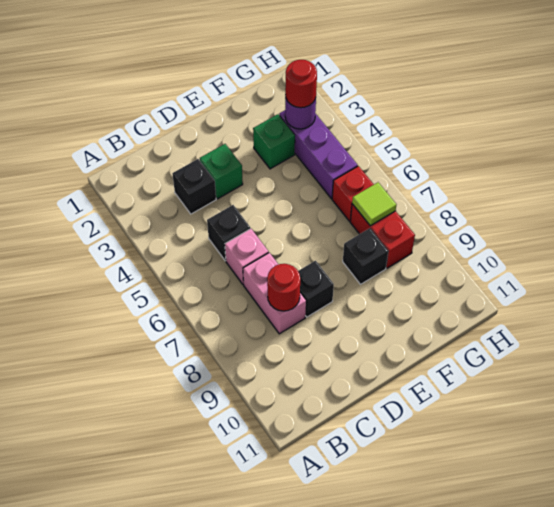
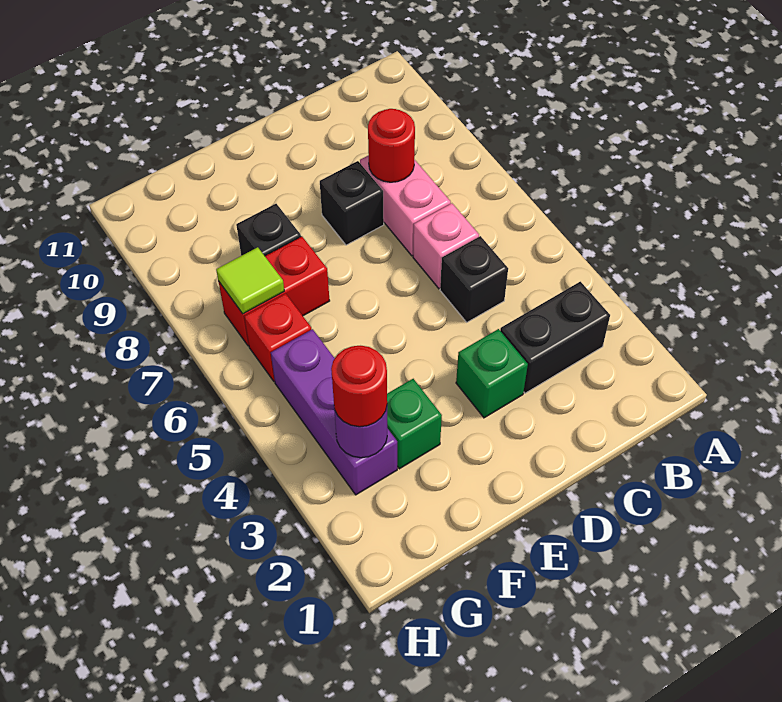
black brick C3 level 1 -> black brick B3:C3 level 1
red brick G7:G8 level 1 -> red brick F7:G7 level 1

